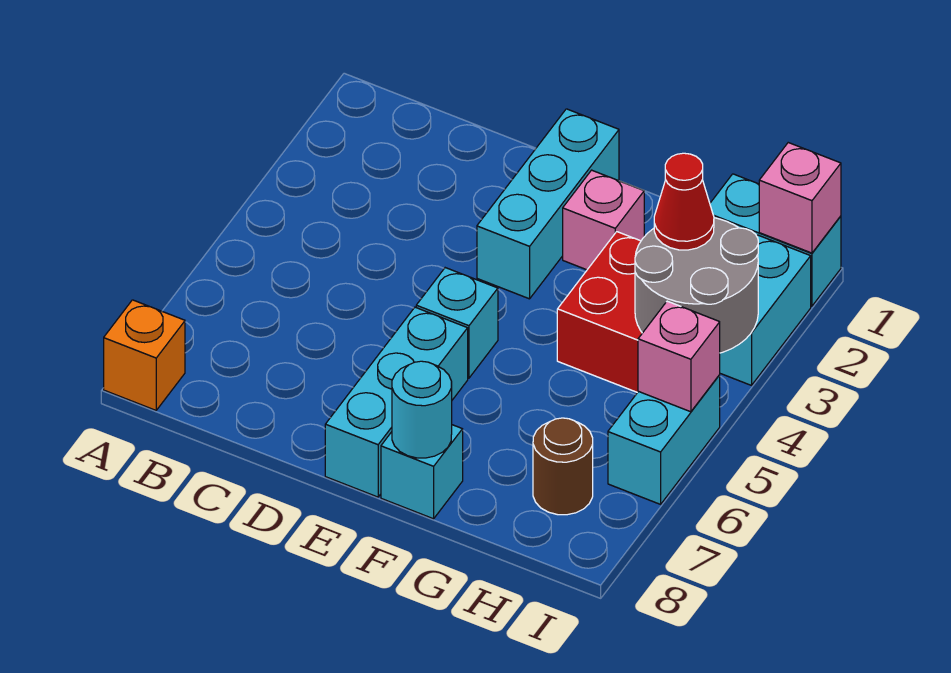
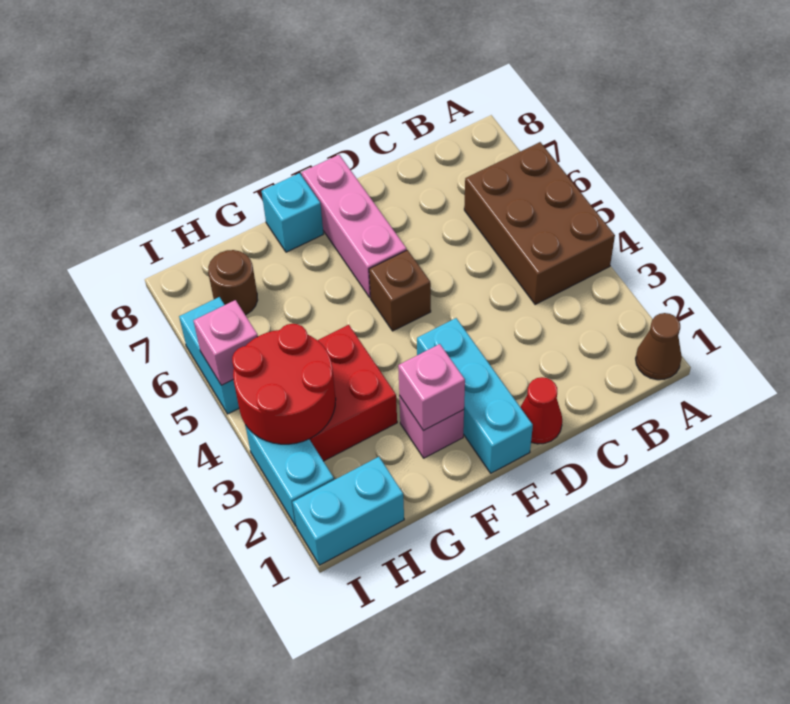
none -> brown cone A1 level 1
none -> brown brick A4:B6 level 1
orange brick A8 level 1 -> none
cyan brick E5 level 1 -> brown brick E5 level 1
cyan brick E6:E8 level 1 -> pink brick E6:E8 level 1
cyan round brick F8 level 2 -> none
grey round brick H3:I4 level 2 -> red round brick H3:I4 level 2
red cone H3 level 3 -> red cone D1 level 1
pink brick I1 level 2 -> pink brick F2 level 2

